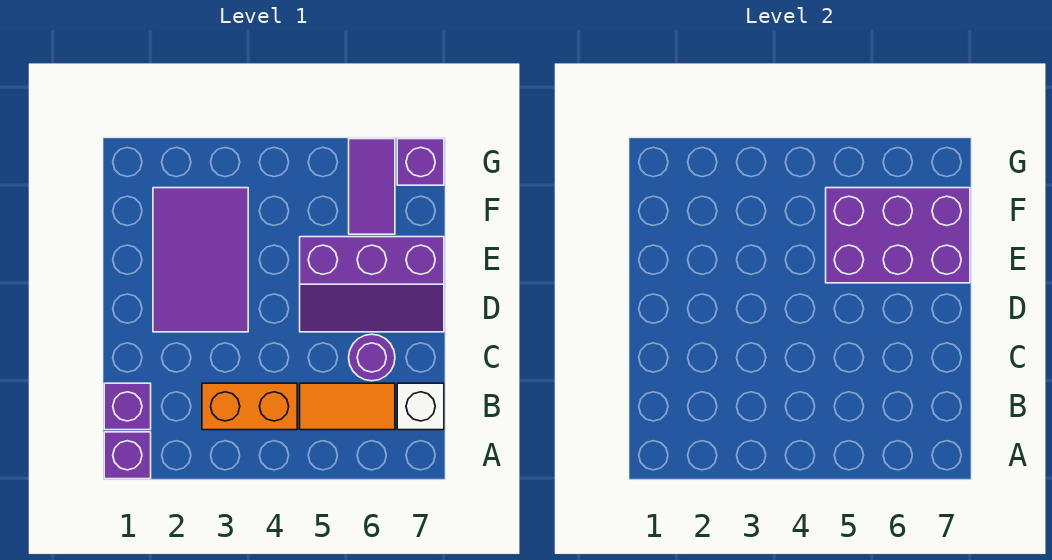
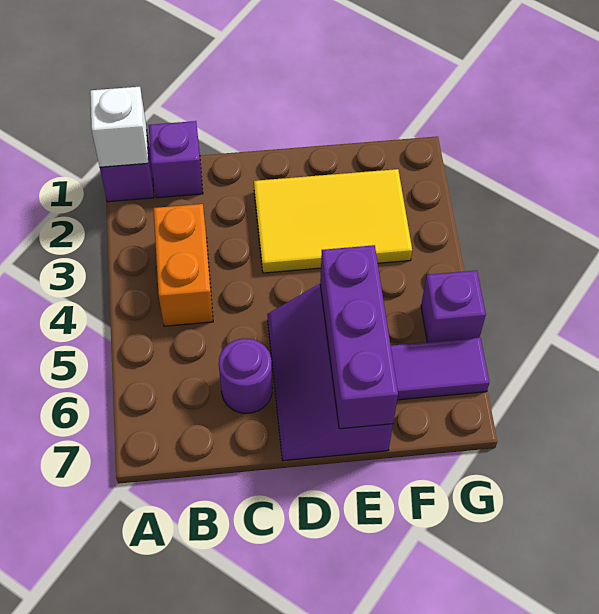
orange tile B5:B6 level 1 -> none
white brick B7 level 1 -> white brick A1 level 2
purple tile D2:F3 level 1 -> yellow tile D2:F3 level 1
purple brick E5:F7 level 2 -> purple brick E5:E7 level 2
purple brick G7 level 1 -> purple brick G5 level 1

